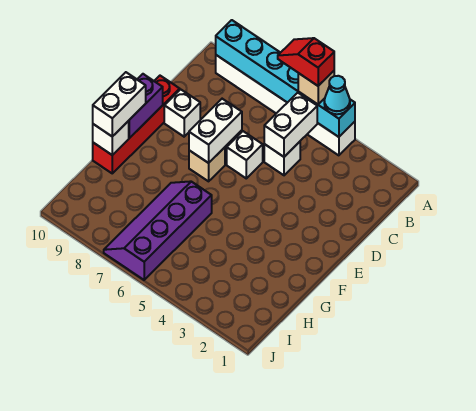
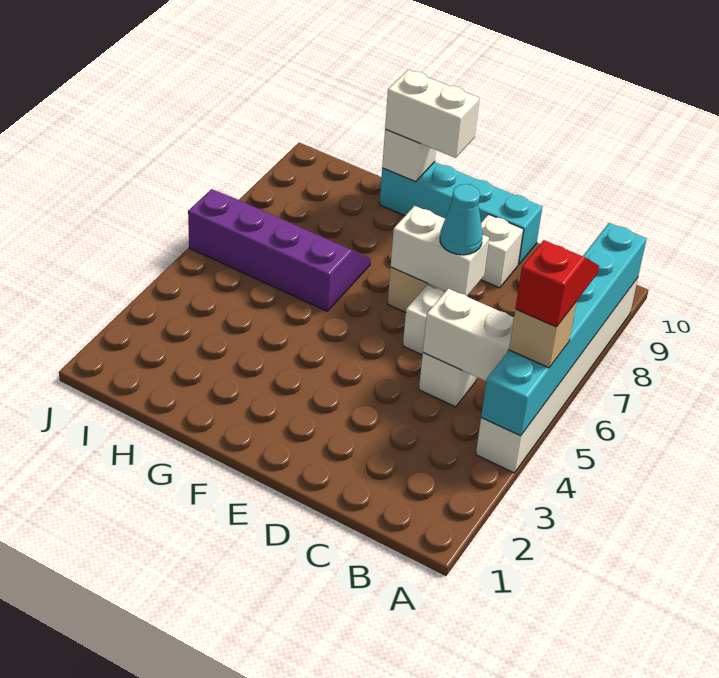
cyan cone A4 level 3 -> cyan cone D7 level 3
red brick D10:G10 level 1 -> cyan brick D10:G10 level 1
purple brick E10:F10 level 2 -> none

